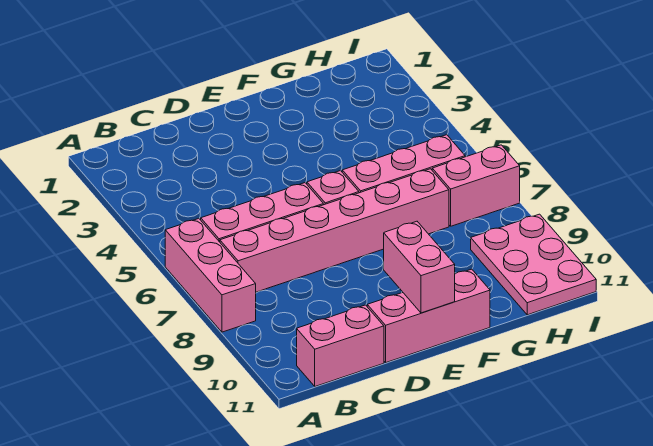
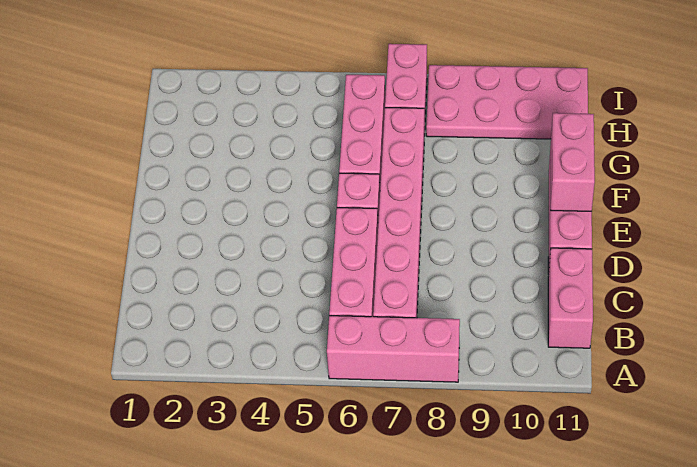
pink brick E10:E11 level 2 -> pink brick E11:F11 level 2
pink plate H9:I11 level 1 -> pink plate H8:I11 level 1

